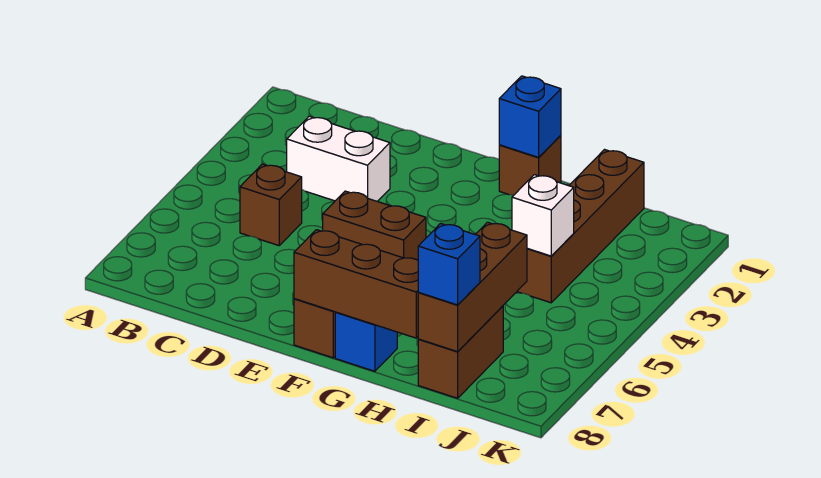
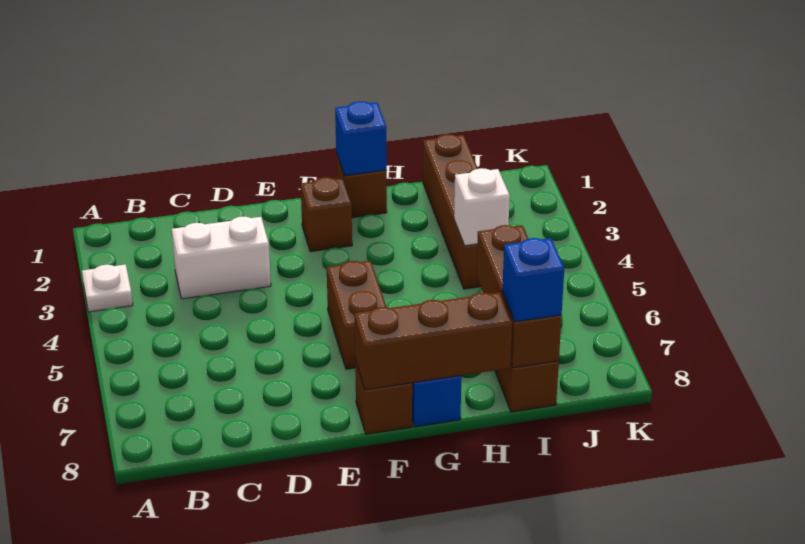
none -> white plate A3 level 1
brown brick C5 level 1 -> brown brick F2 level 1
brown brick E5:F5 level 1 -> brown brick F5:F6 level 1

